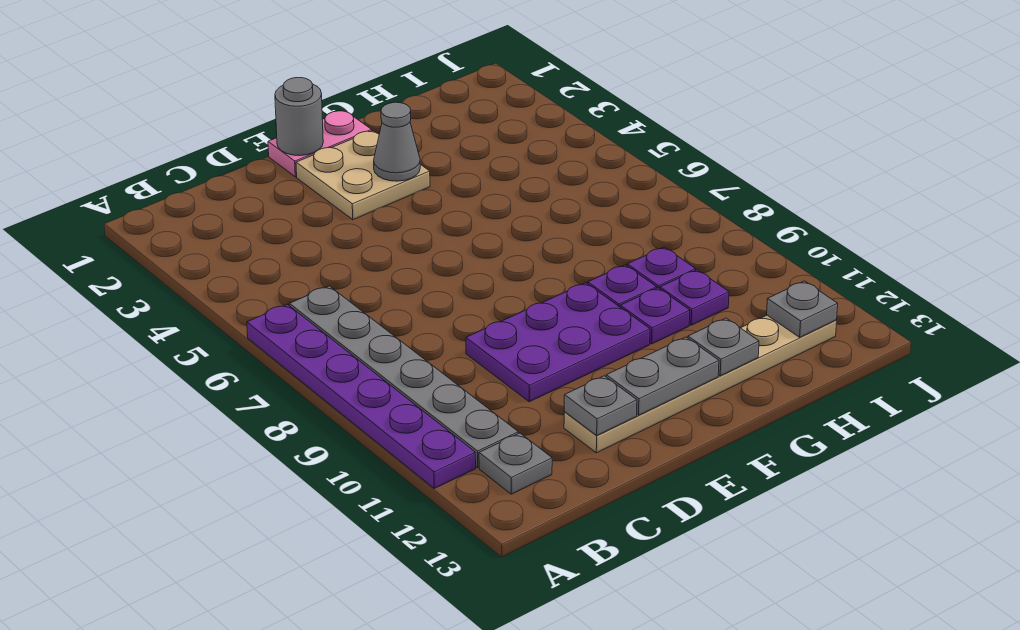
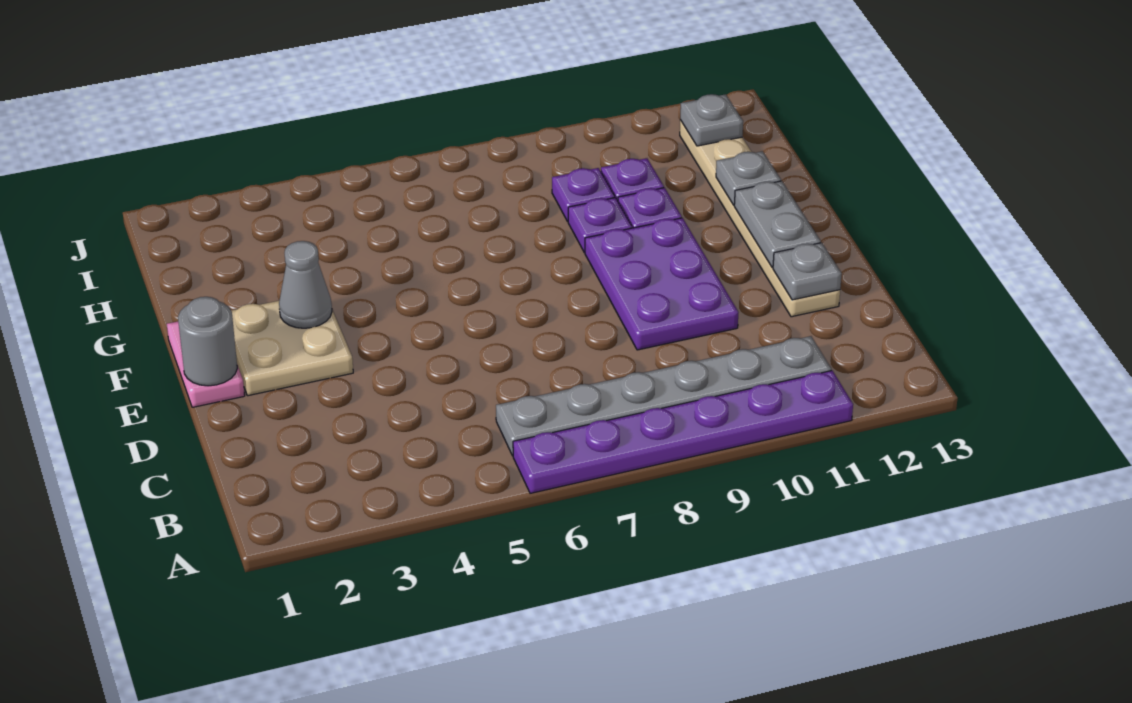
grey plate B12 level 1 -> none

